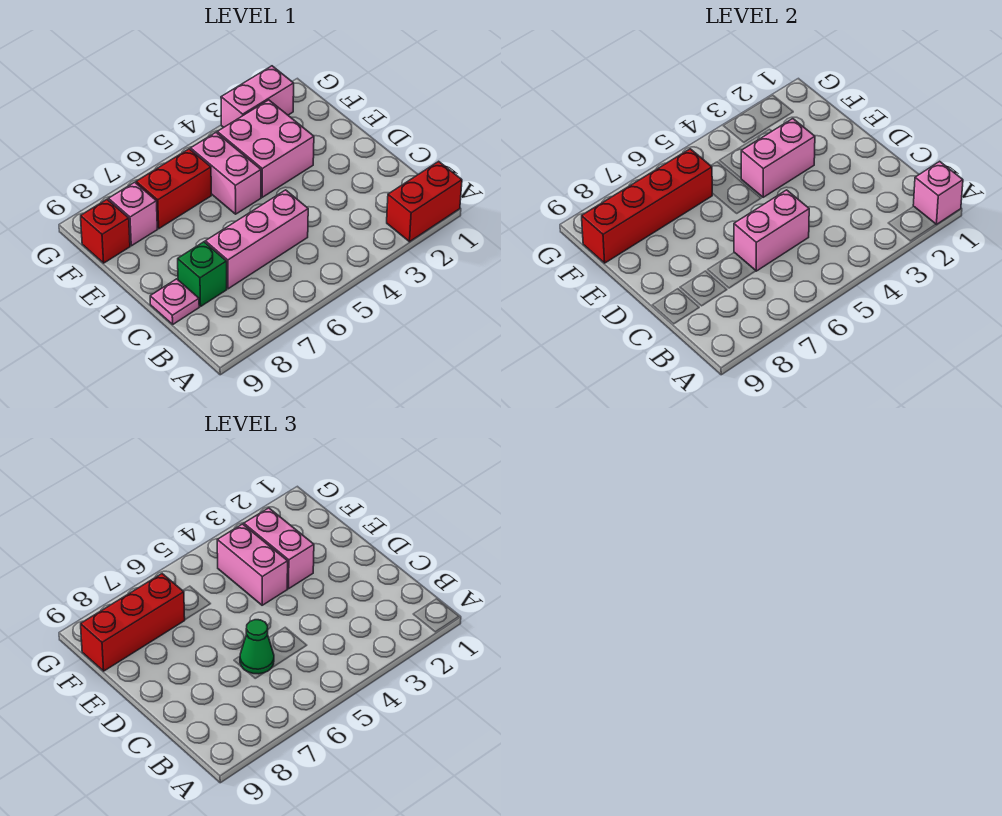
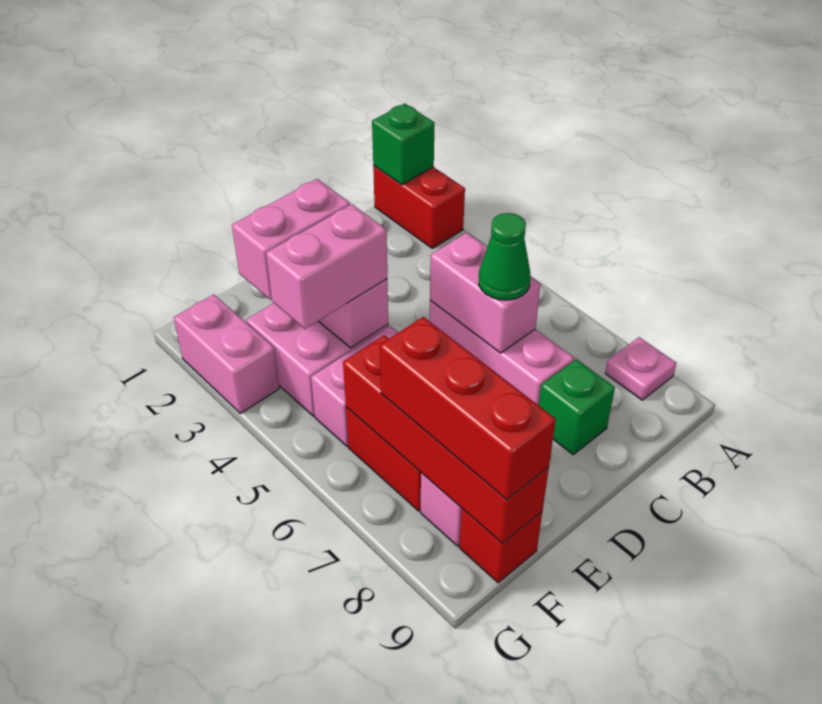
pink brick A1 level 2 -> green brick A1 level 2
pink plate C9 level 1 -> pink plate A8 level 1

